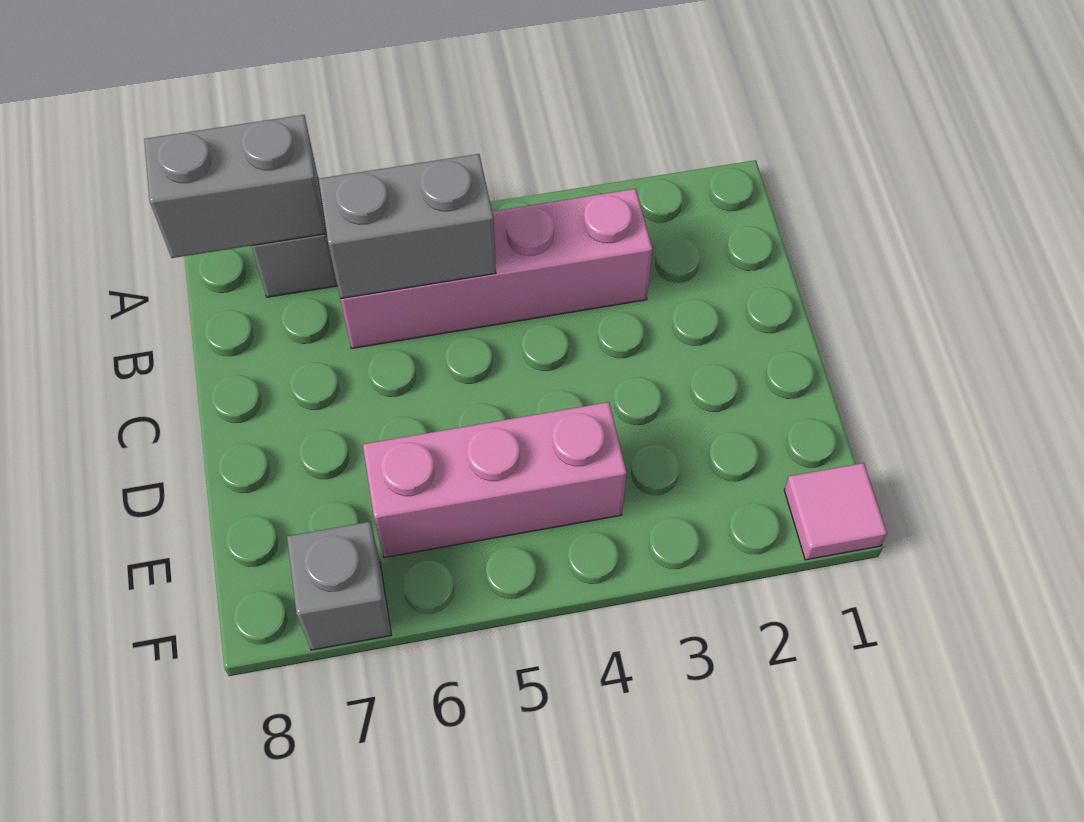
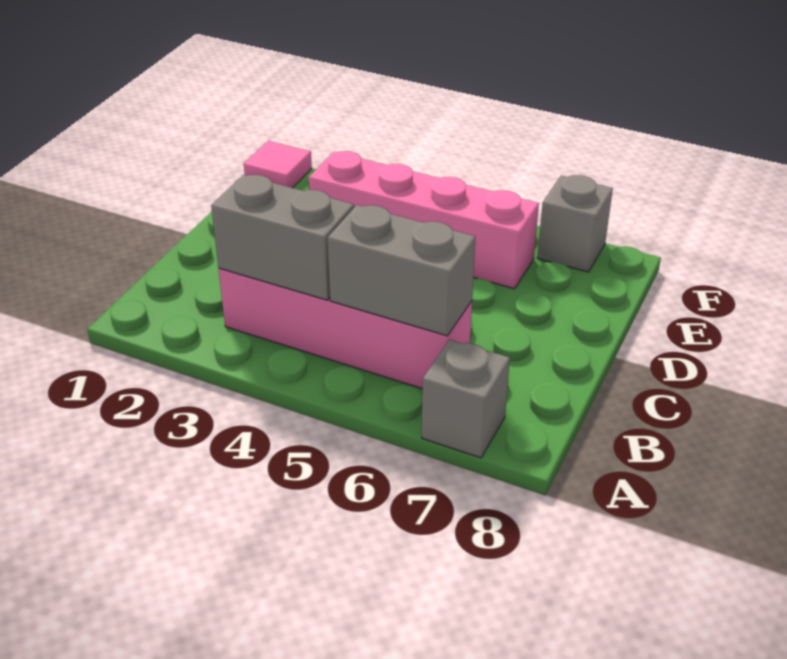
grey brick A7:A8 level 2 -> grey brick B3:B4 level 2
pink brick E4:E6 level 1 -> pink brick E3:E6 level 1

